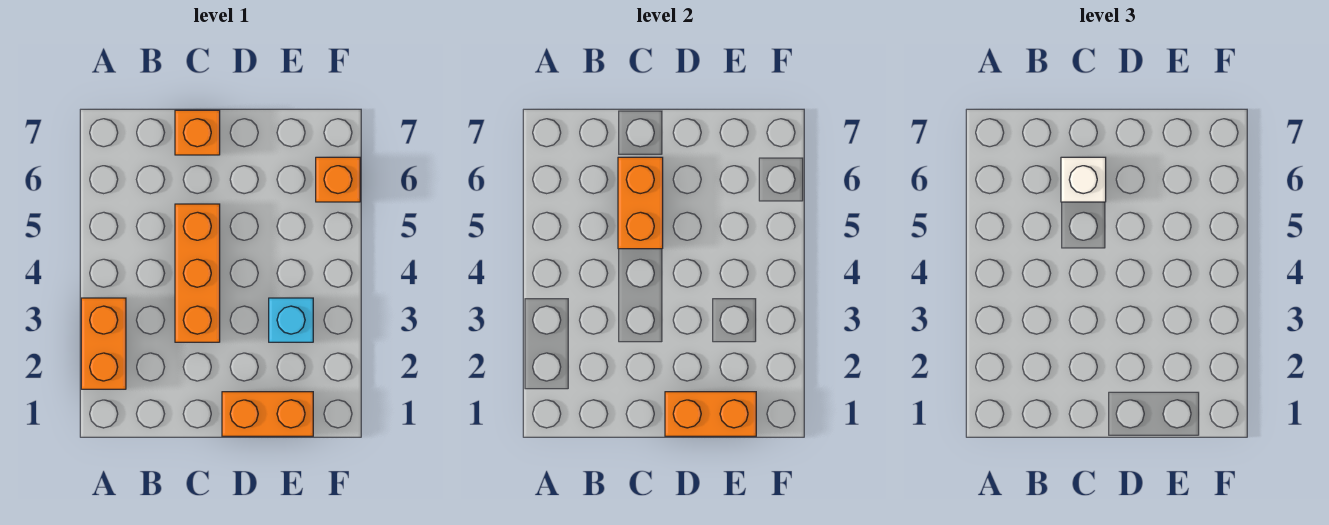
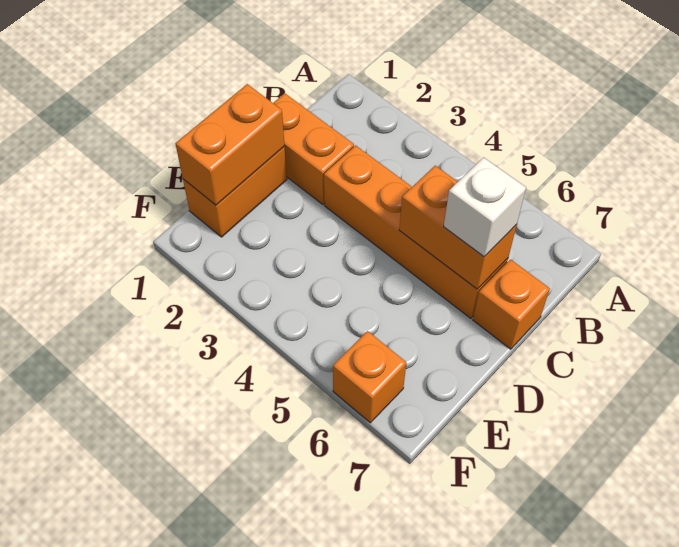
orange brick A2:A3 level 1 -> orange brick C1:C2 level 1
orange brick C3:C5 level 1 -> orange brick C3:C6 level 1
cyan brick E3 level 1 -> none

